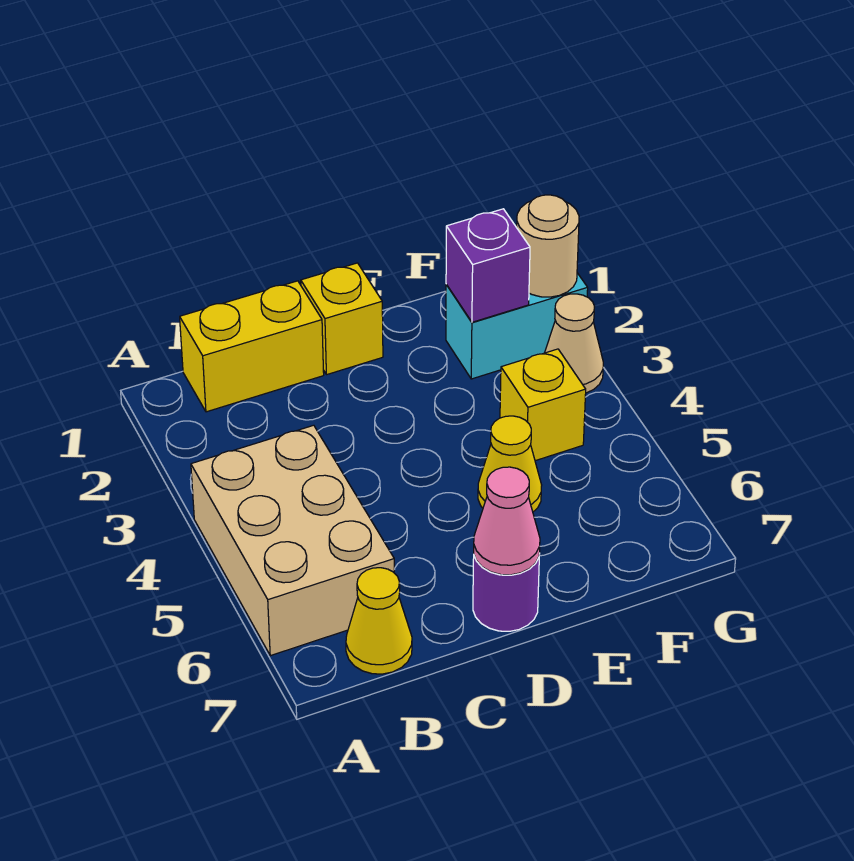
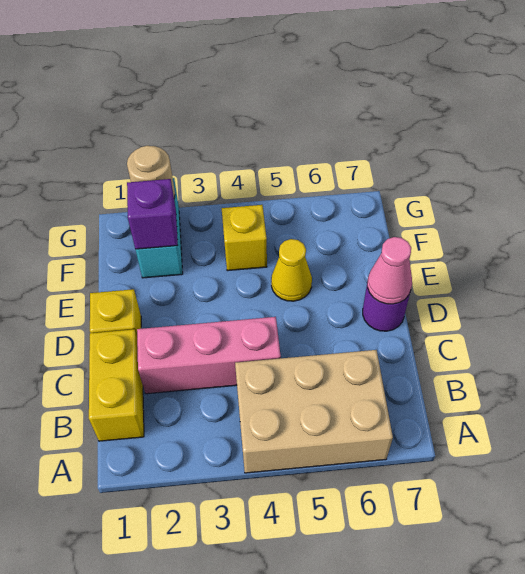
yellow cone B7 level 1 -> none
none -> pink brick C2:C4 level 1
tan cone G3 level 1 -> none

